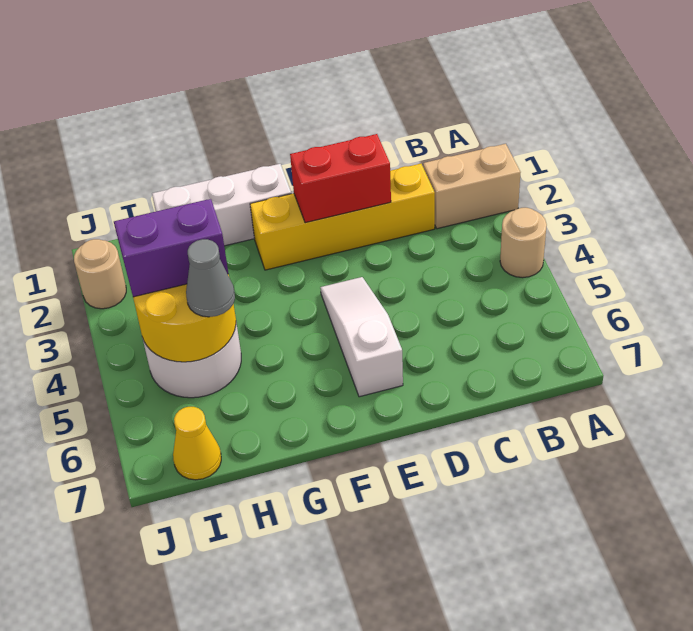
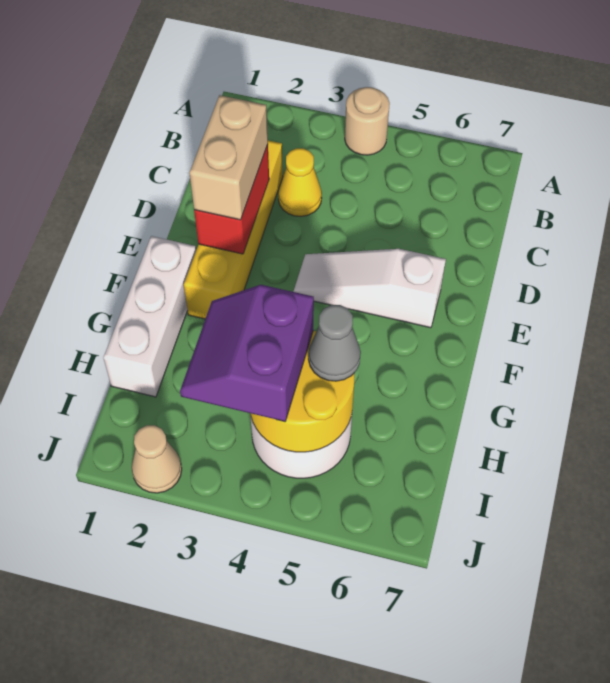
tan brick A2:B2 level 1 -> tan brick D2:E2 level 3
yellow cone I7 level 1 -> yellow cone C3 level 1
tan round brick J2 level 1 -> tan cone J2 level 1

